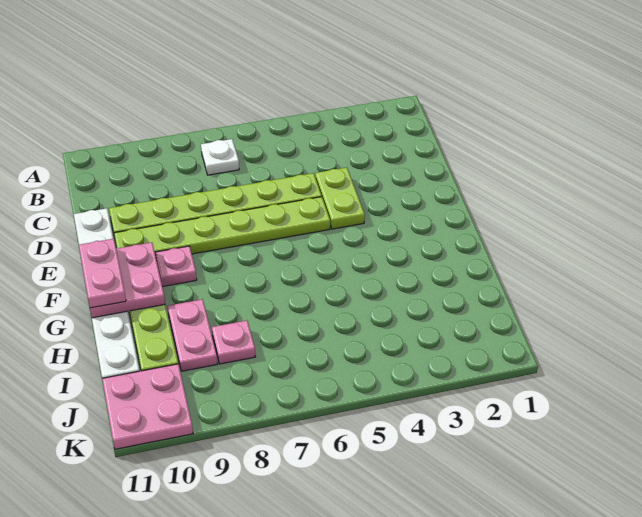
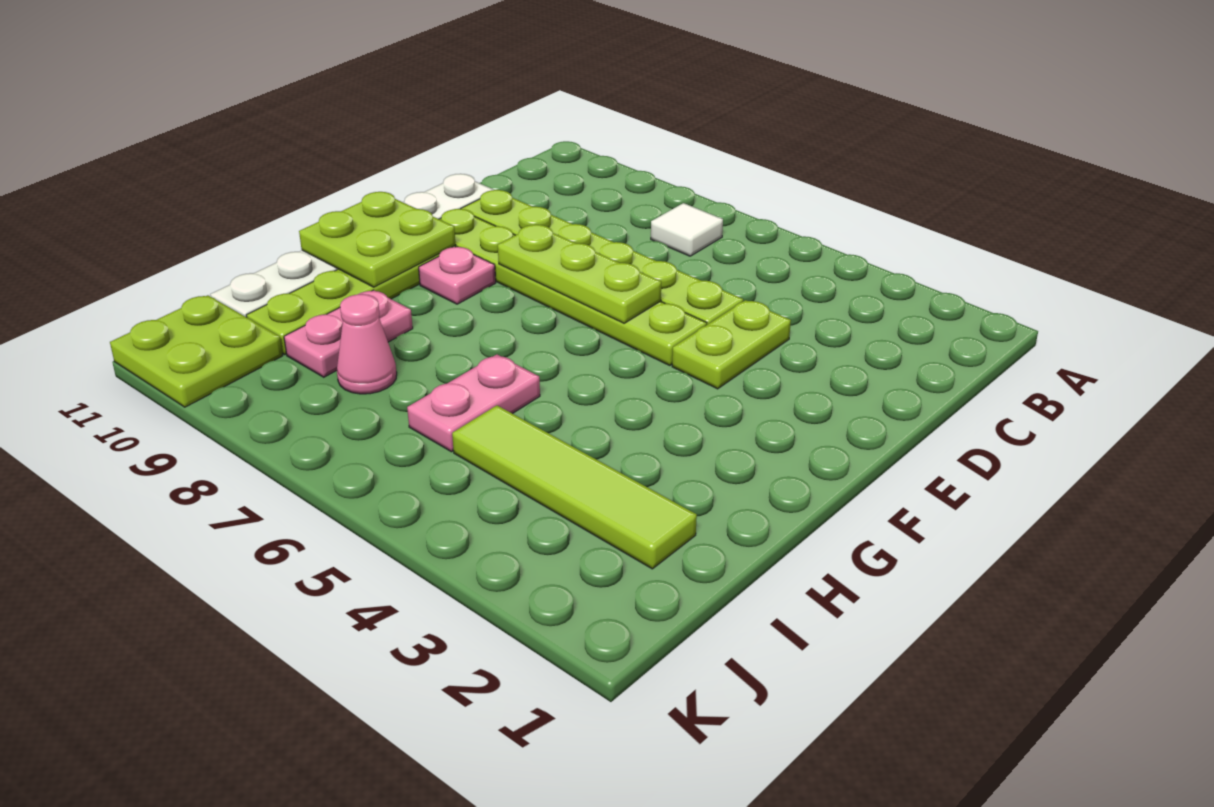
white plate B7 level 1 -> white tile B7 level 1
none -> lime plate E6:E8 level 2
pink plate F10:G11 level 2 -> lime plate F10:G11 level 2
pink plate F11:G11 level 3 -> pink plate H6:I6 level 1
none -> lime tile I2:I5 level 1
pink plate I8 level 1 -> pink cone I8 level 1
pink plate J10:K11 level 1 -> lime plate J10:K11 level 1

